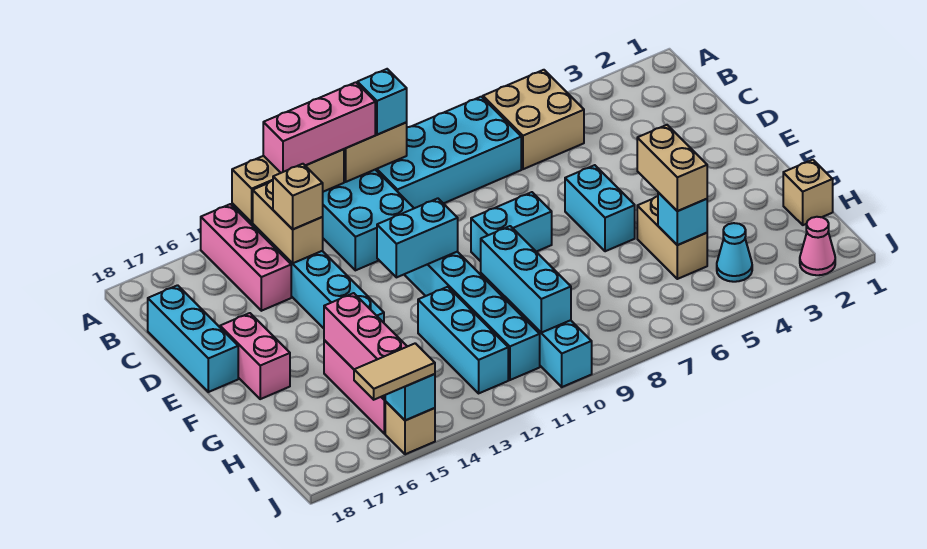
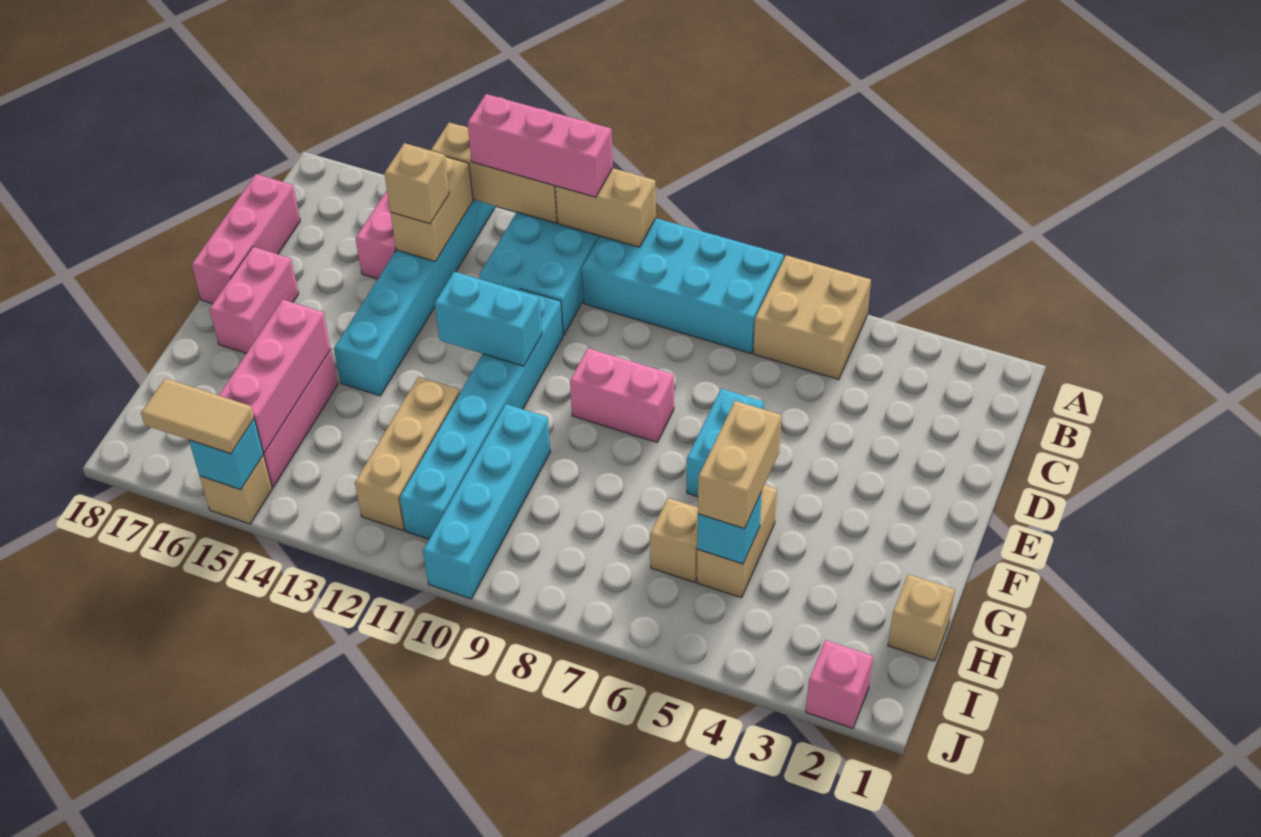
cyan brick A10 level 3 -> none
cyan brick C18:E18 level 1 -> pink brick C18:E18 level 1
cyan brick E8:E9 level 1 -> pink brick E8:E9 level 1
cyan brick G10:I10 level 2 -> none
cyan brick G12:I12 level 1 -> tan brick G12:I12 level 1
none -> tan brick H6 level 1
cyan cone I4 level 1 -> none
pink cone J2 level 1 -> pink brick J2 level 1

